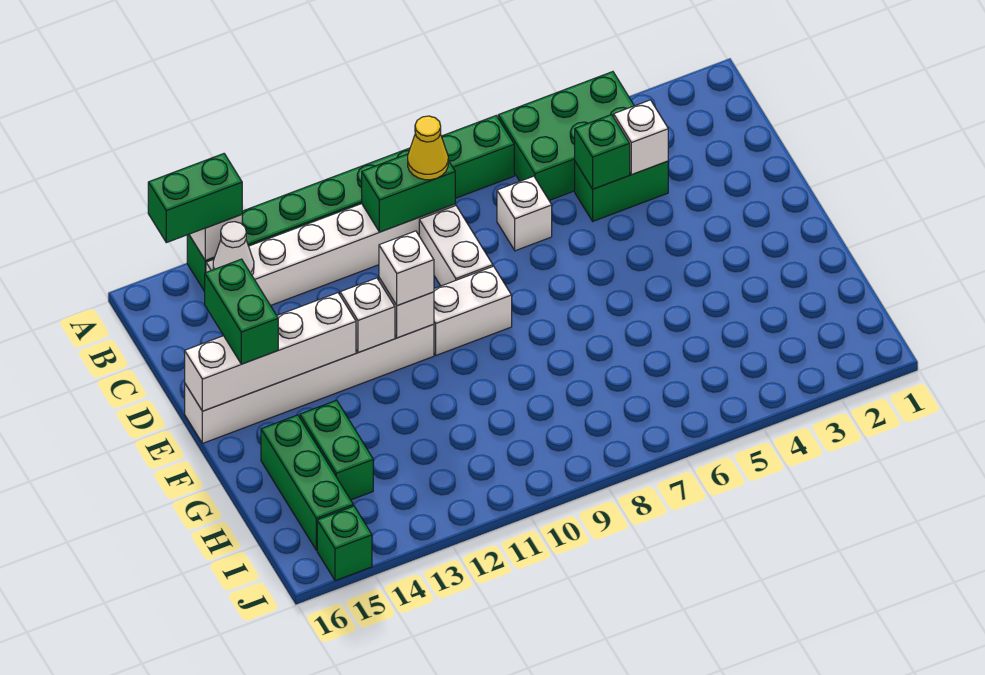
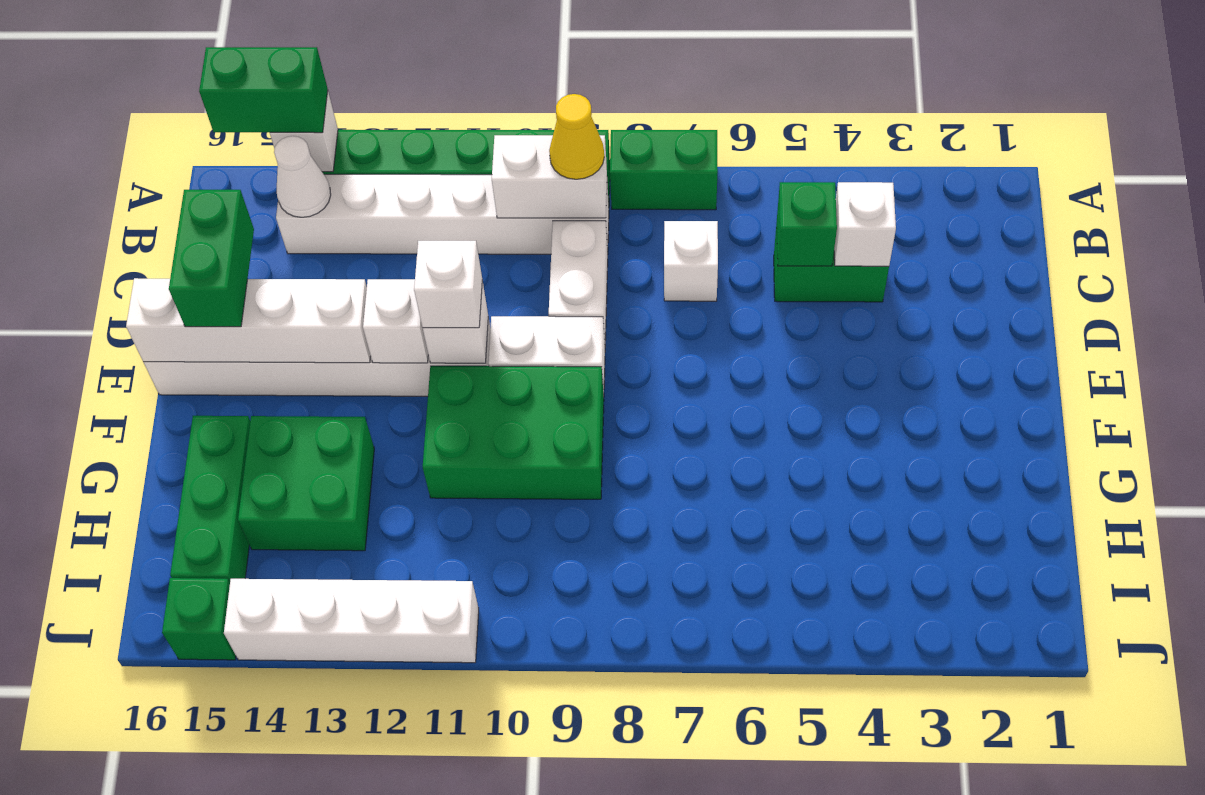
green brick A4:B6 level 1 -> green brick F9:G11 level 1
green brick B9:B10 level 2 -> white brick B9:B10 level 2
green brick G14:H14 level 1 -> green brick G13:H14 level 1
none -> white brick J11:J14 level 1

